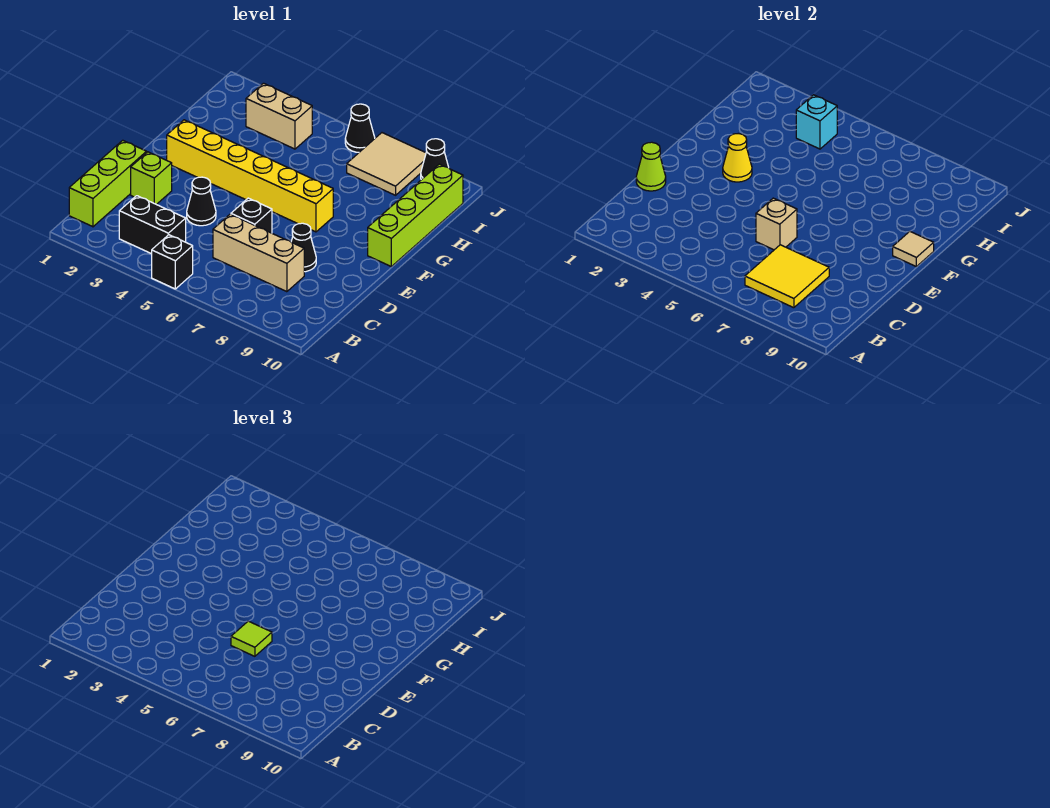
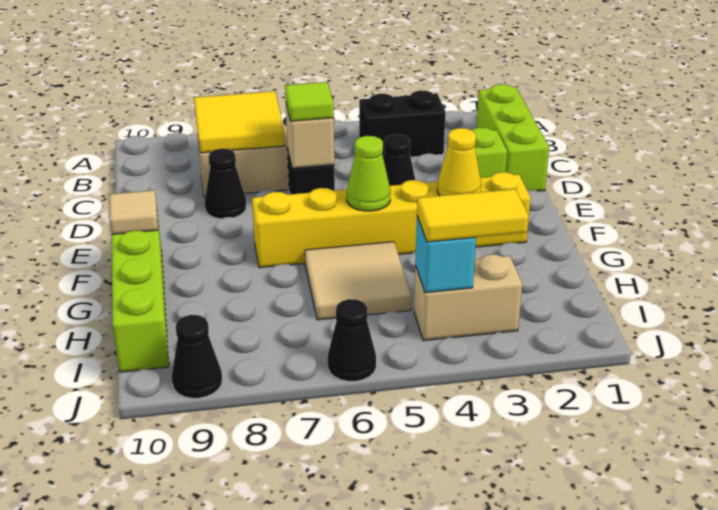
black brick A5 level 1 -> none
lime cone D1 level 2 -> lime cone F5 level 2
none -> yellow tile I3:I4 level 3
tan tile I7:J8 level 1 -> tan tile G5:H6 level 1

